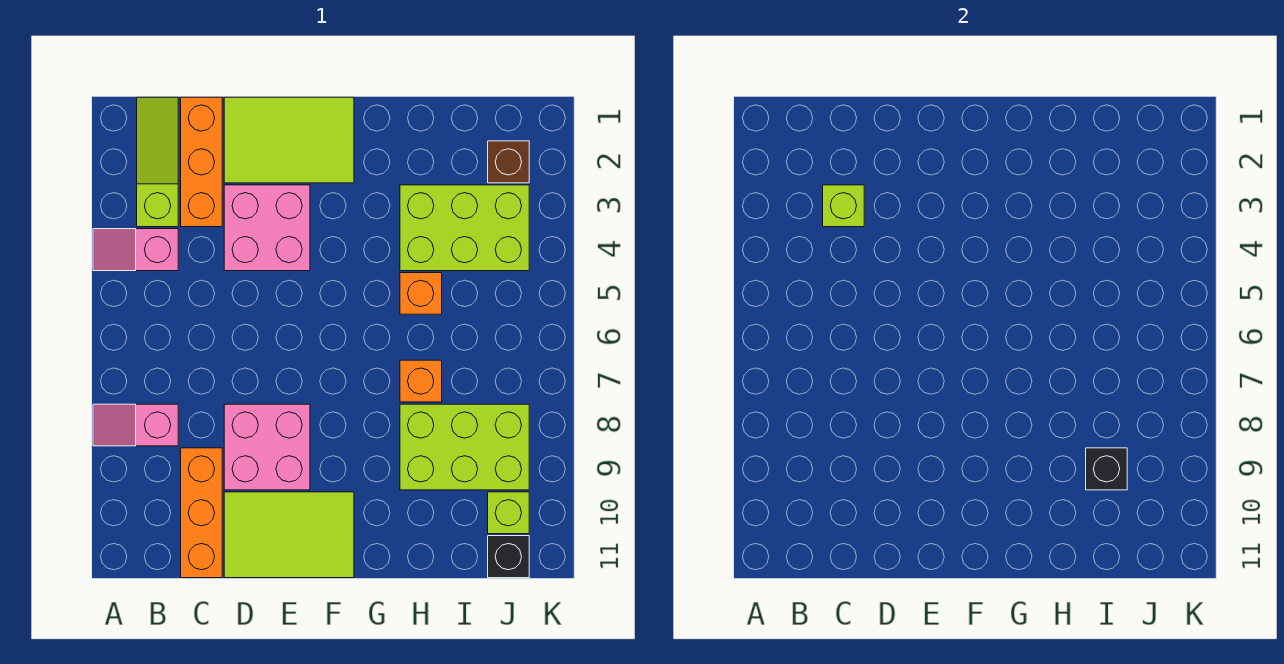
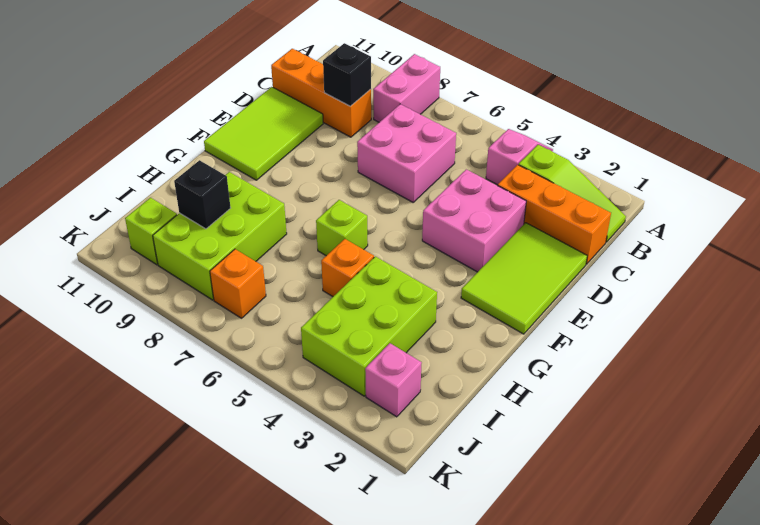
pink slope A8:B8 level 1 top B -> pink brick A8:B8 level 1
lime brick C3 level 2 -> lime brick G6 level 1
pink brick D8:E9 level 1 -> pink brick C6:D7 level 1
orange brick H7 level 1 -> orange brick J7 level 1
brown brick J2 level 1 -> pink brick J2 level 1
black brick J11 level 1 -> black brick C9 level 2

